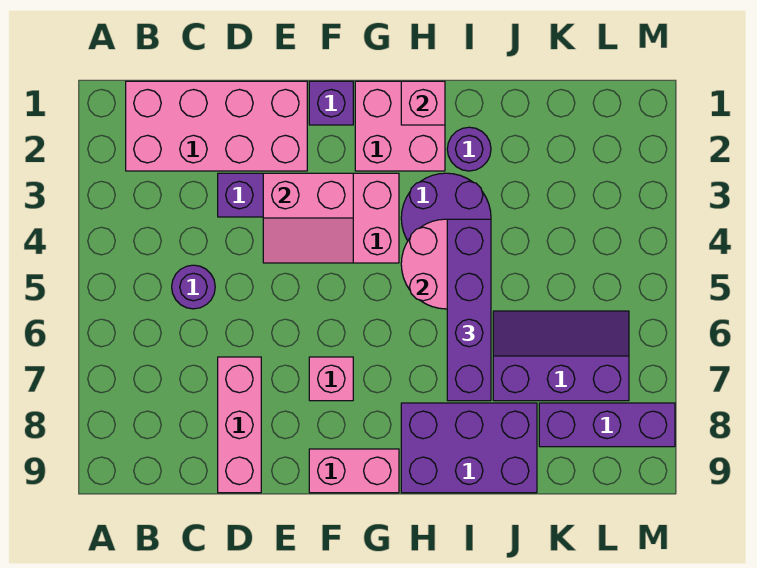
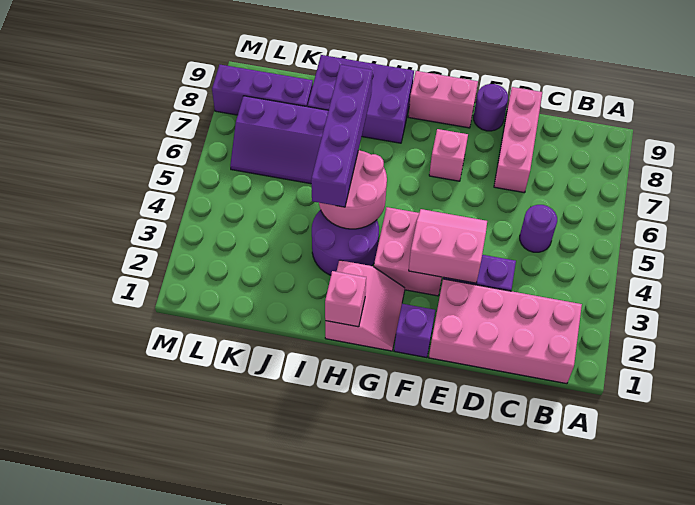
pink brick G1:H2 level 1 -> pink slope G1:H2 level 1 top H
purple round brick I2 level 1 -> purple round brick E9 level 1

